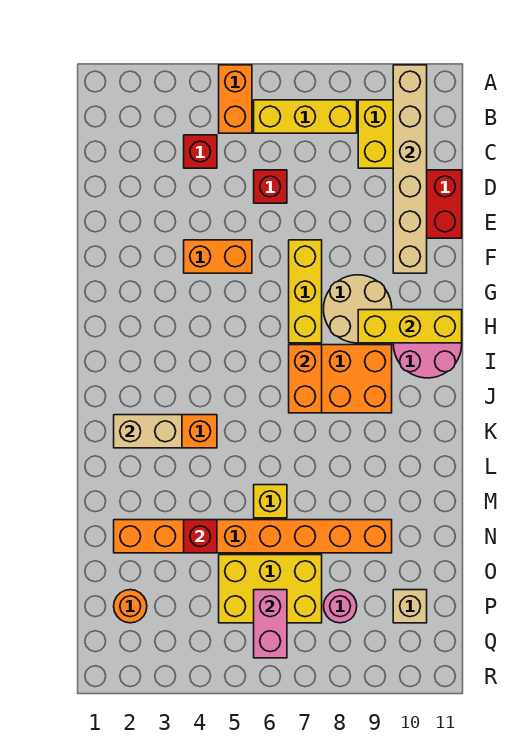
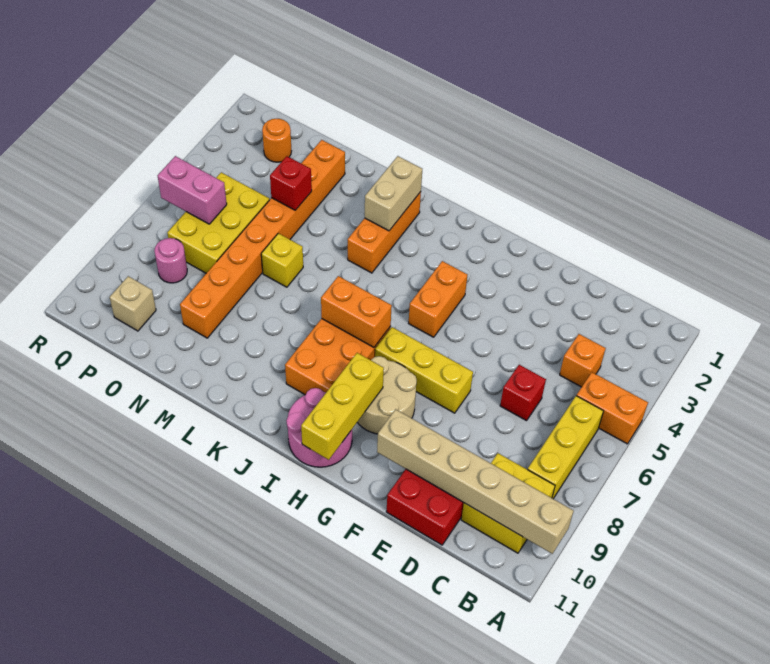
red brick C4 level 1 -> orange brick C4 level 1
orange brick F4:F5 level 1 -> orange brick H4:H5 level 1

